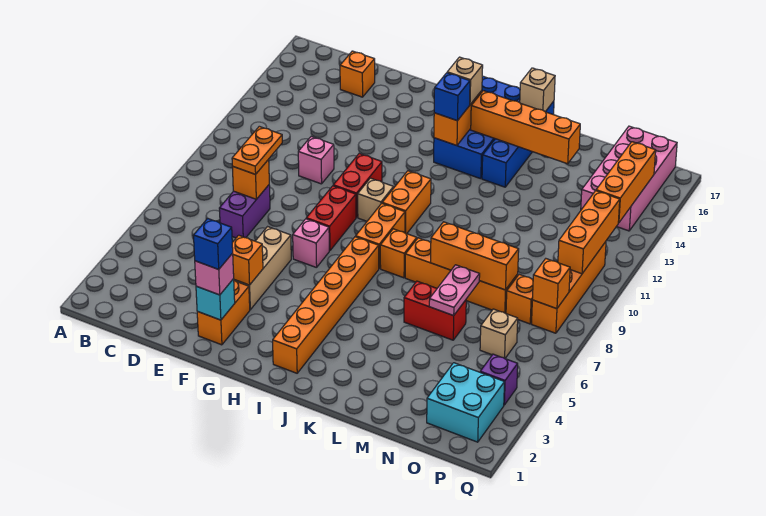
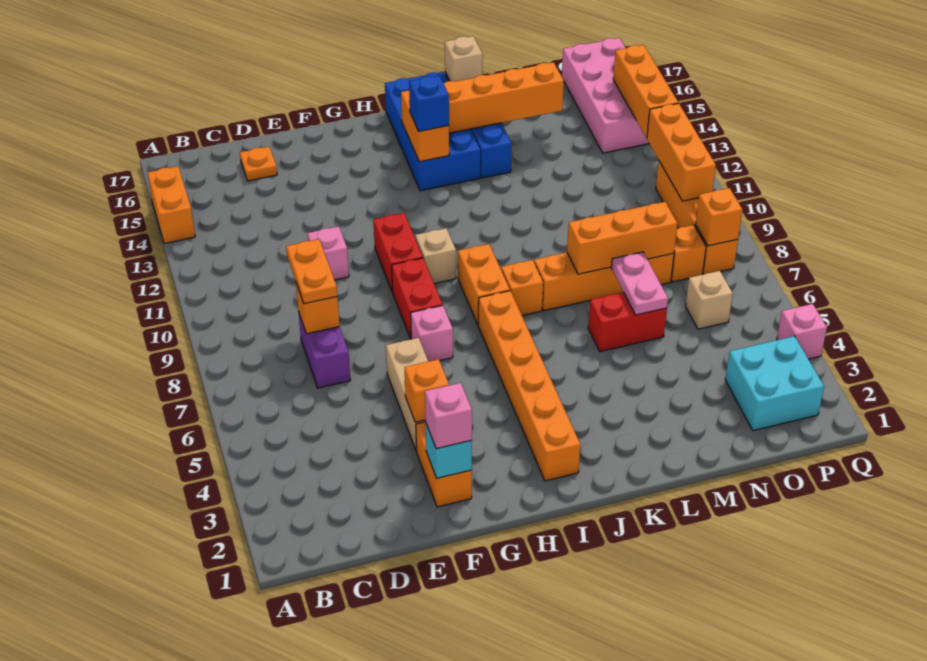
orange brick D16 level 1 -> orange plate D16 level 1
blue brick F2 level 4 -> none
orange brick I10:I11 level 1 -> orange brick A14:A15 level 1
tan brick I15 level 3 -> none
purple brick P4 level 1 -> none
none -> pink brick Q4 level 1

